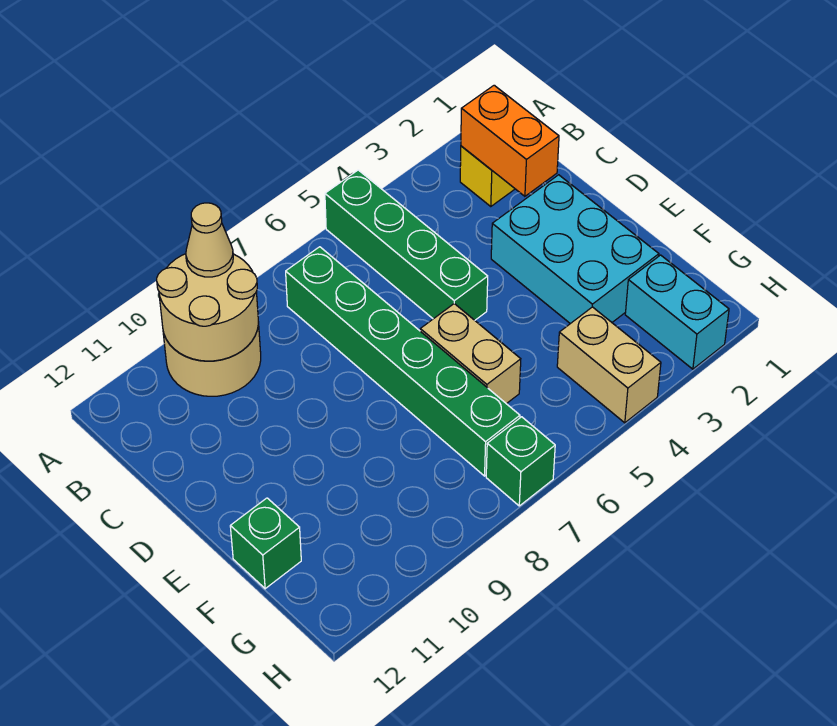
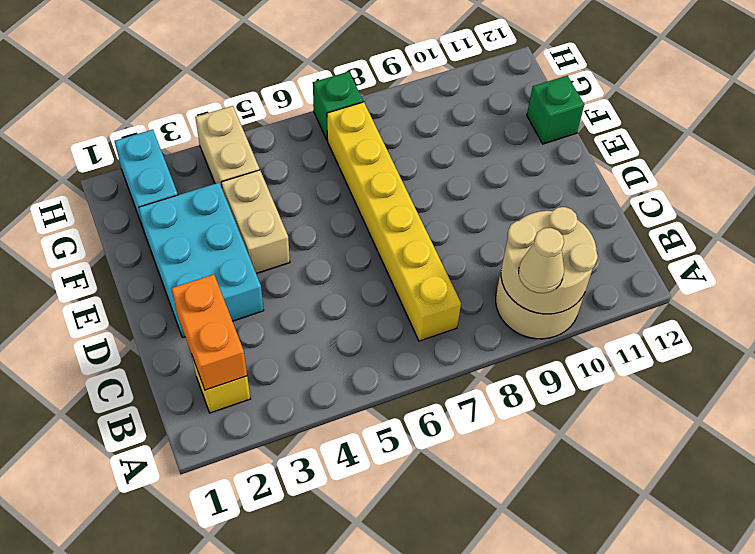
green brick A5:D5 level 1 -> none
green brick B7:G7 level 1 -> yellow brick B7:G7 level 1
tan brick E6:F6 level 1 -> tan brick E4:F4 level 1

